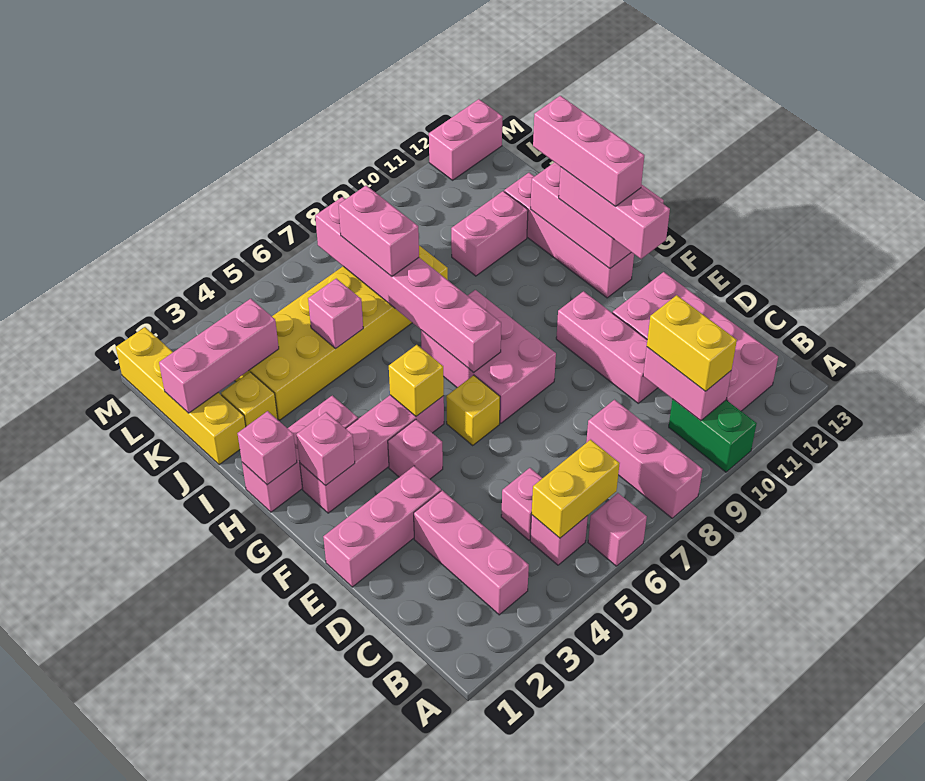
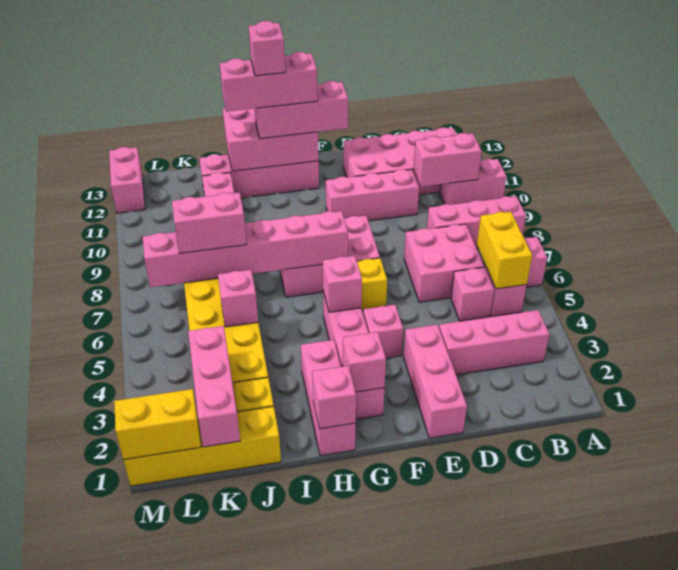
green brick A10:B10 level 1 -> pink brick A10:B10 level 1
yellow brick B10:C10 level 3 -> yellow brick L1:M1 level 2
none -> pink brick C6:D7 level 1
yellow brick G5 level 2 -> pink brick G5 level 2
none -> pink brick H12 level 5

